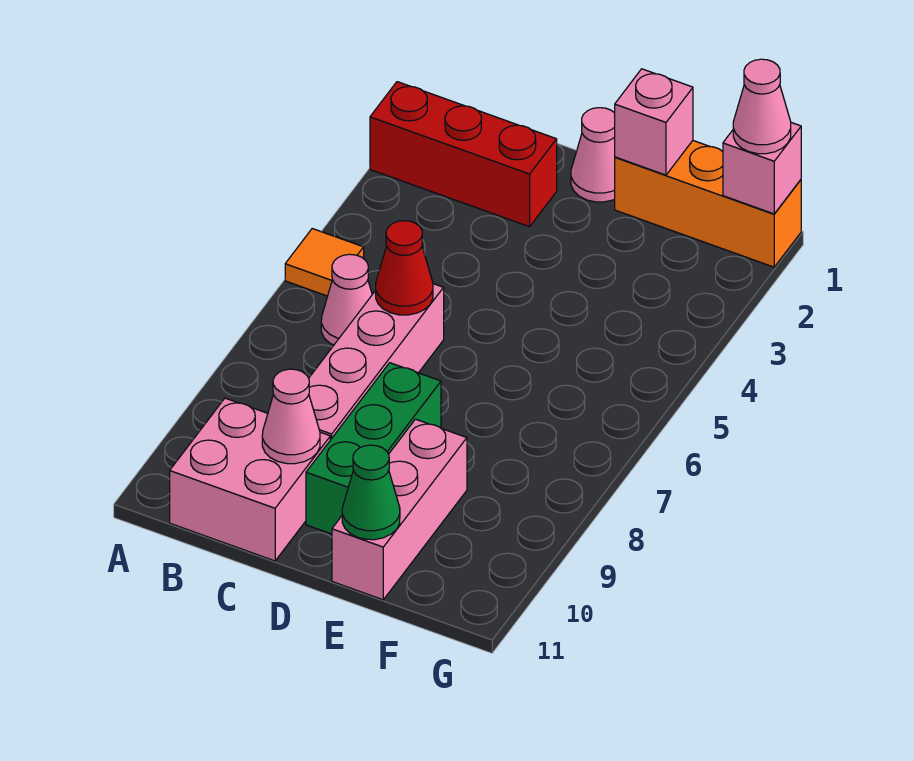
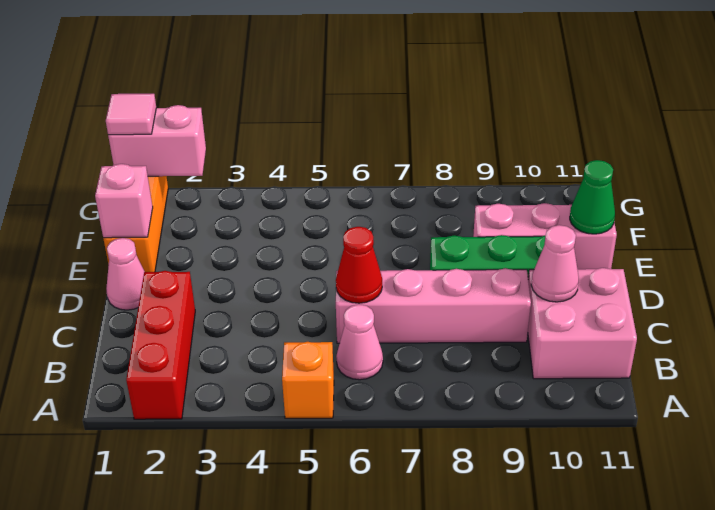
orange tile A5 level 1 -> orange brick A5 level 1
pink brick G1 level 2 -> pink brick G1:G2 level 2
pink cone G1 level 3 -> pink tile G1 level 3

